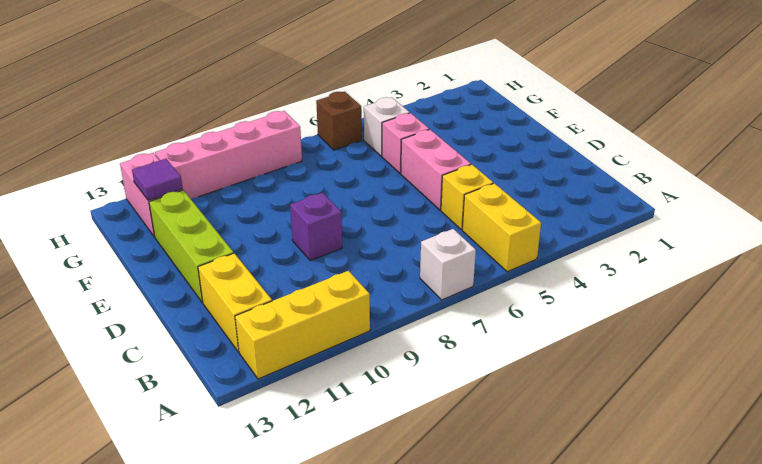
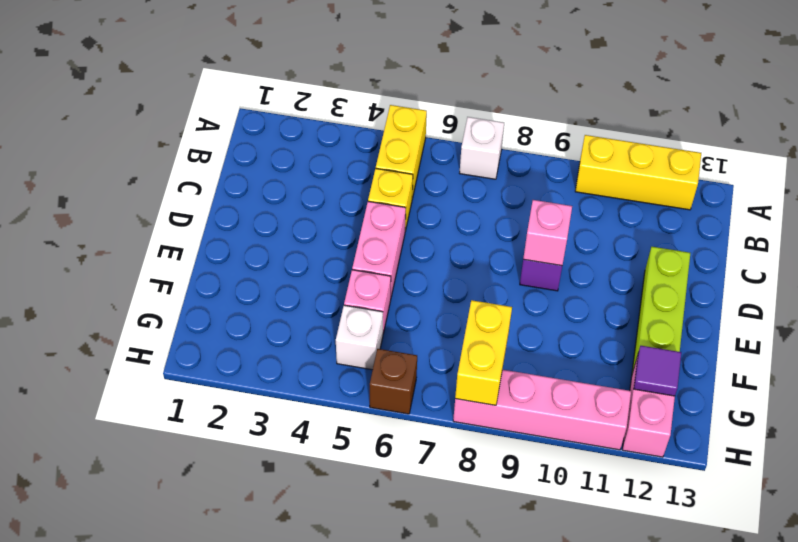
yellow brick B12:C12 level 1 -> yellow brick G8:H8 level 2
none -> pink brick D9 level 2

